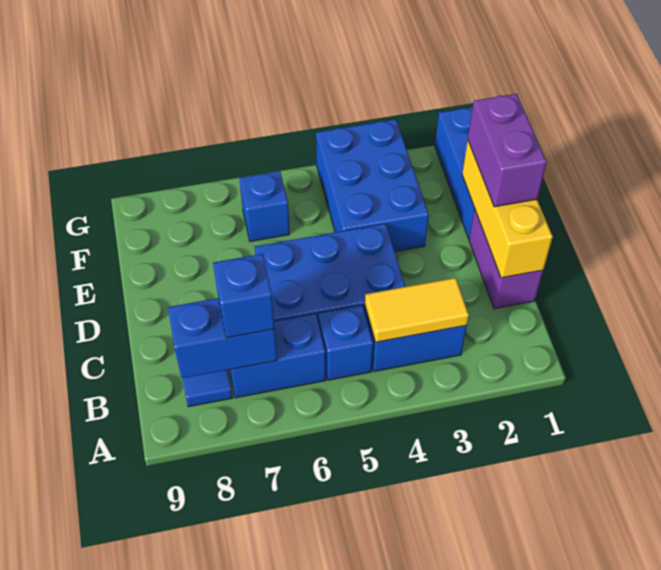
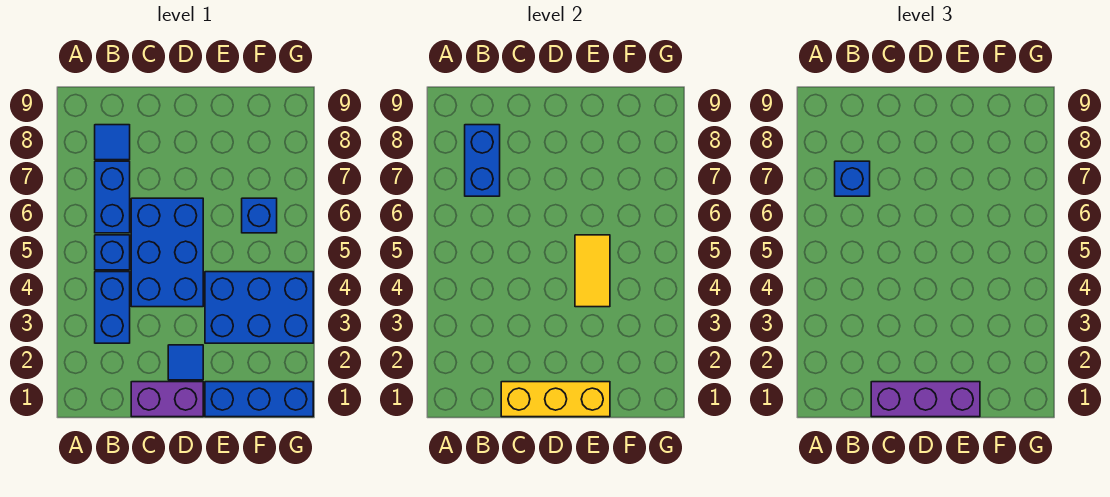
yellow tile B3:B4 level 2 -> yellow tile E4:E5 level 2
purple brick D1:E1 level 3 -> purple brick C1:E1 level 3
none -> blue tile D2 level 1

